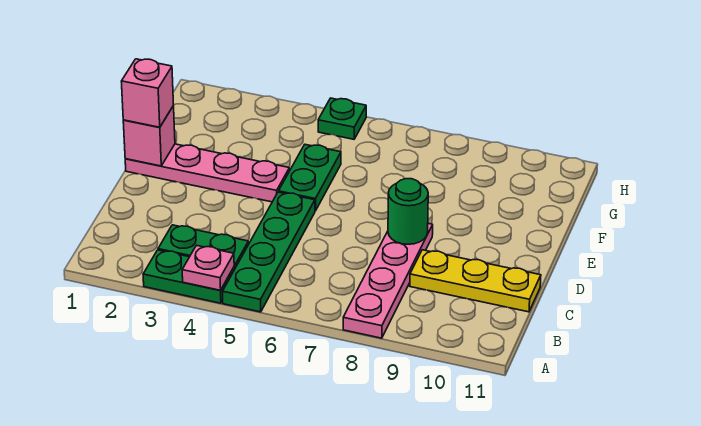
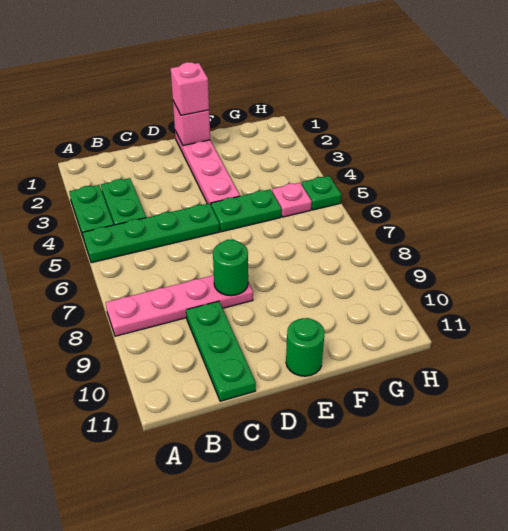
pink plate A4 level 2 -> pink plate G5 level 1
yellow plate C9:C11 level 1 -> green plate C9:C11 level 1
none -> green round brick E11 level 1

